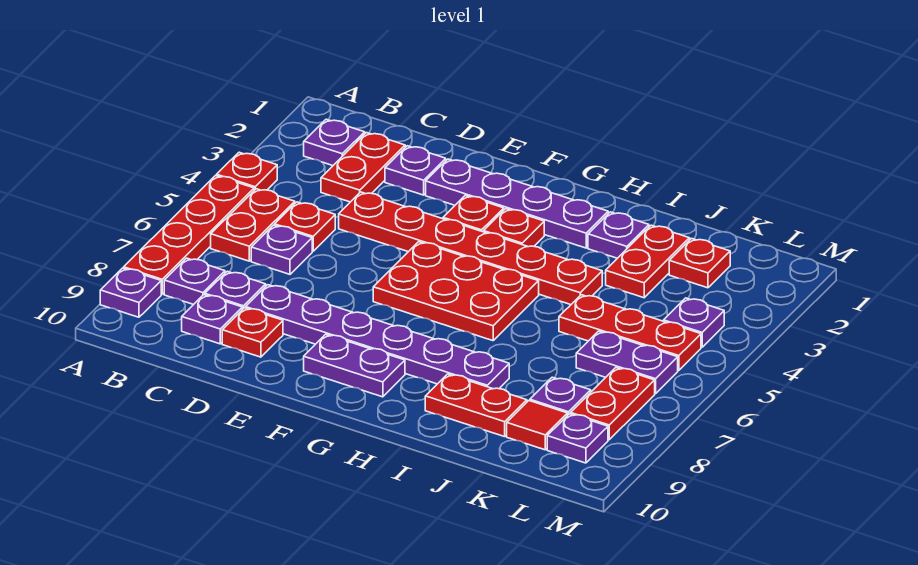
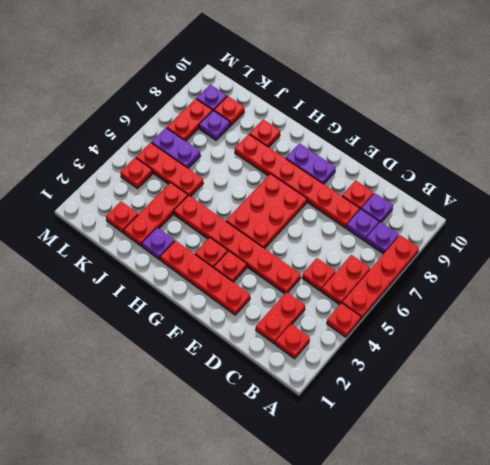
purple plate A9 level 1 -> none
purple plate B2 level 1 -> red plate B2 level 1
purple plate C6 level 1 -> none
purple plate D2 level 1 -> none
purple plate D8:I8 level 1 -> red plate D8:I8 level 1
purple plate E2:H2 level 1 -> red plate E2:H2 level 1
red plate F5:H6 level 1 -> red plate F5:G7 level 1
red plate I9:J9 level 1 -> red plate I9 level 1
red plate J2:J3 level 1 -> red plate J2:J4 level 1
red tile K9 level 1 -> red plate K9 level 1
purple plate L4 level 1 -> red plate L4 level 1

